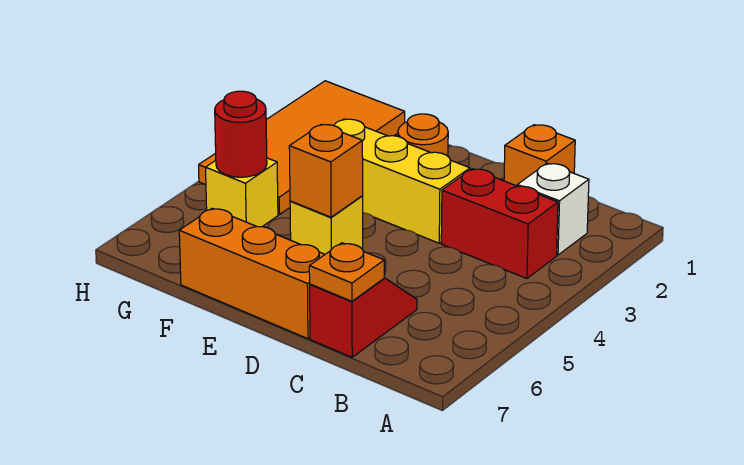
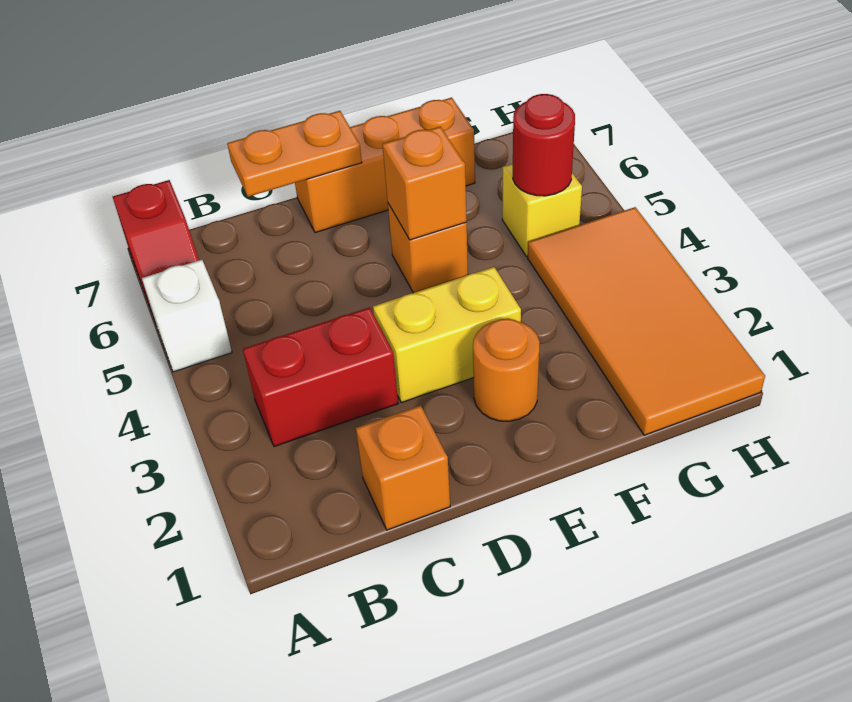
white brick B2 level 1 -> white brick A5 level 1
red slope C6:C7 level 1 top 7 -> red slope A6:A7 level 1 top 7
orange plate C7 level 2 -> orange plate C7:D7 level 2
yellow brick D3:F3 level 1 -> yellow brick D3:E3 level 1
yellow brick E5 level 1 -> orange brick E5 level 1

